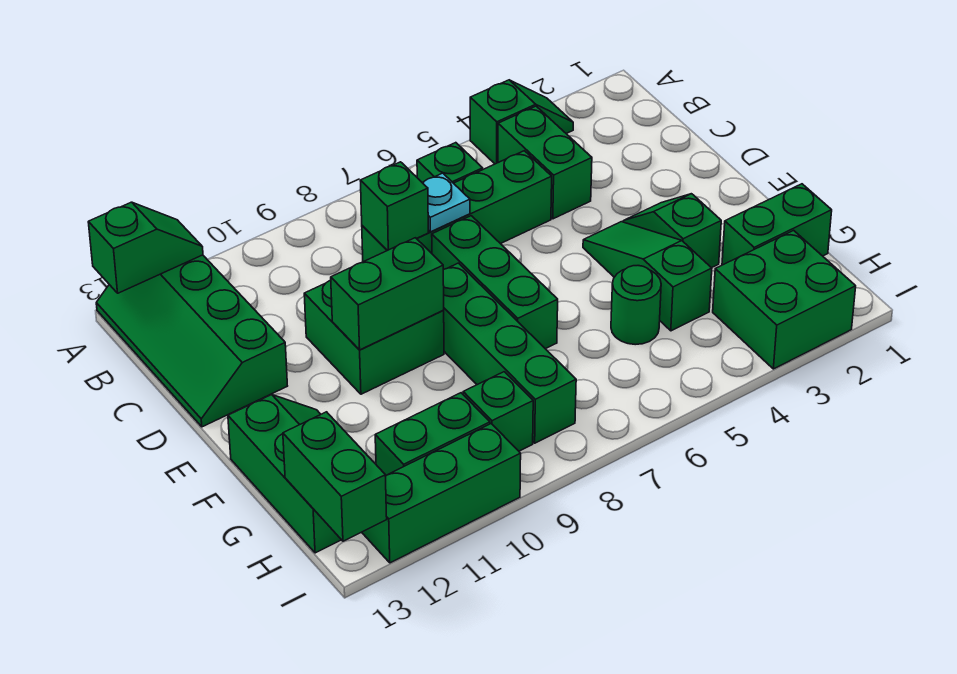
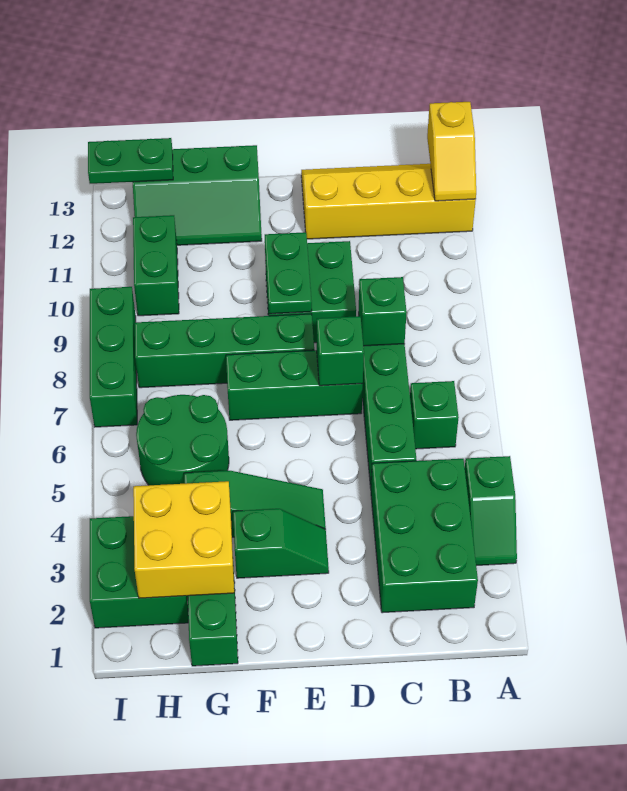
green slope A12:D13 level 1 top 12 -> yellow slope A12:D13 level 1 top 12
green slope A12:A13 level 2 top 13 -> yellow slope A12:A13 level 2 top 13
green brick B4:C4 level 1 -> green brick B2:C4 level 1
cyan plate C7 level 2 -> none
green brick E9:E10 level 2 -> green plate E9:E10 level 2
none -> yellow brick G2:H3 level 2
green round brick G5 level 1 -> green round brick G5:H6 level 1
green brick H9 level 1 -> green brick D7 level 2
green brick H13:I13 level 2 -> green plate H13:I13 level 2
green brick I10:I12 level 1 -> green brick I7:I9 level 1

